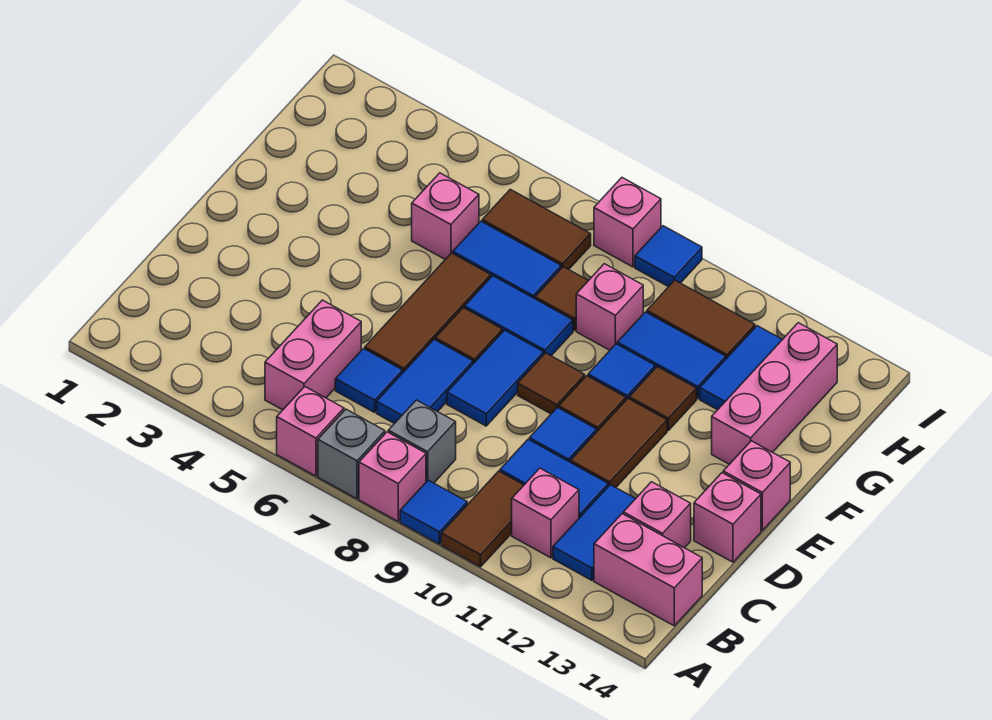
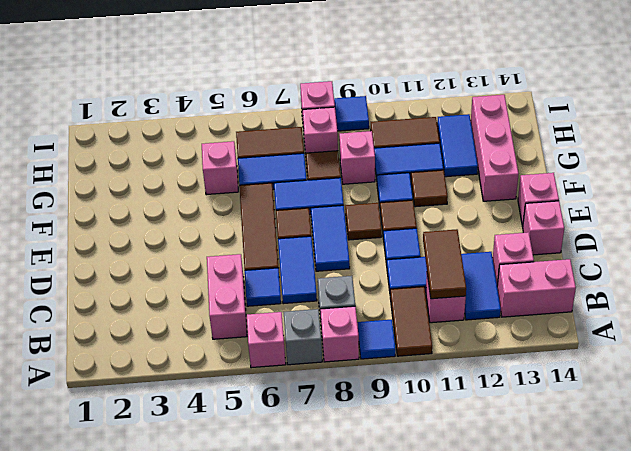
brown tile D11:E11 level 1 -> brown tile B11:C11 level 2
none -> pink brick H8 level 1

